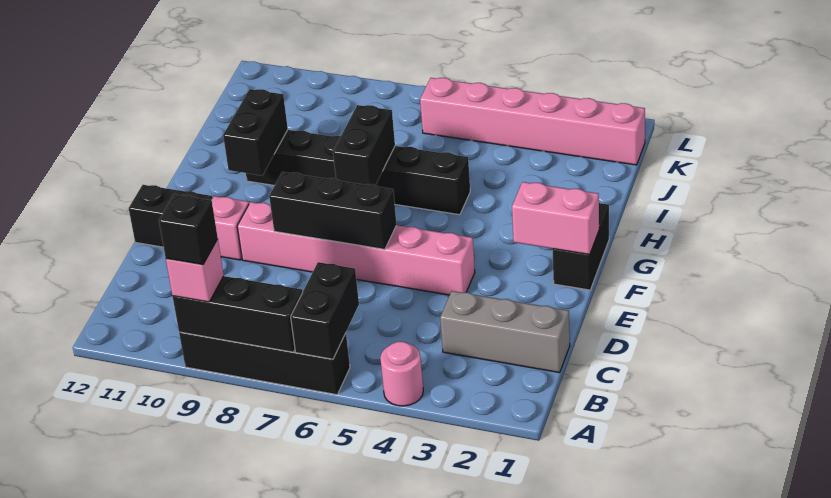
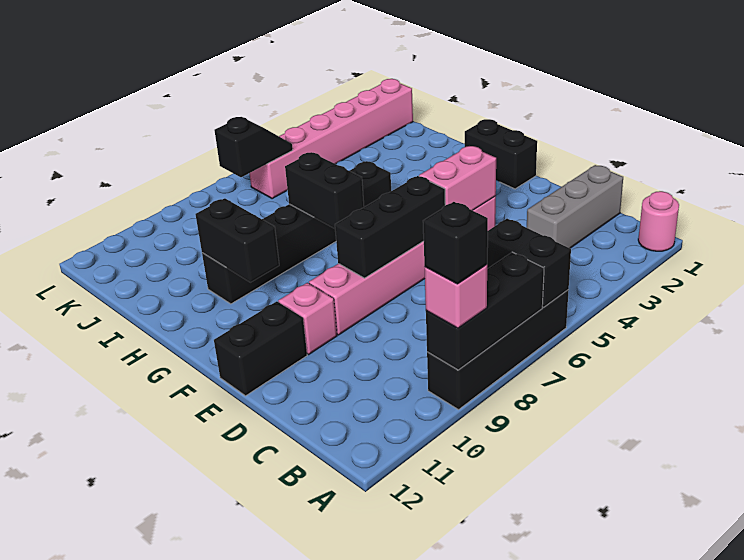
pink round brick A4 level 1 -> pink round brick A1 level 1
pink brick F1:F2 level 2 -> pink brick E4:E5 level 2
none -> black slope K6:K7 level 2 top 7

